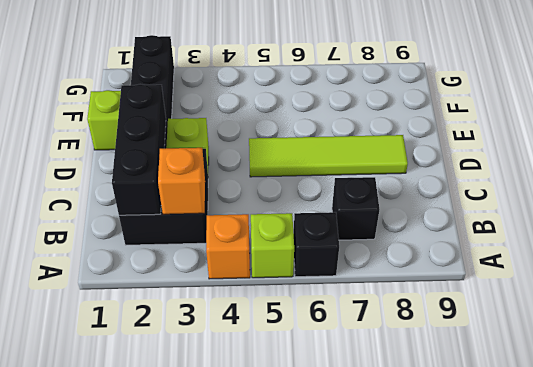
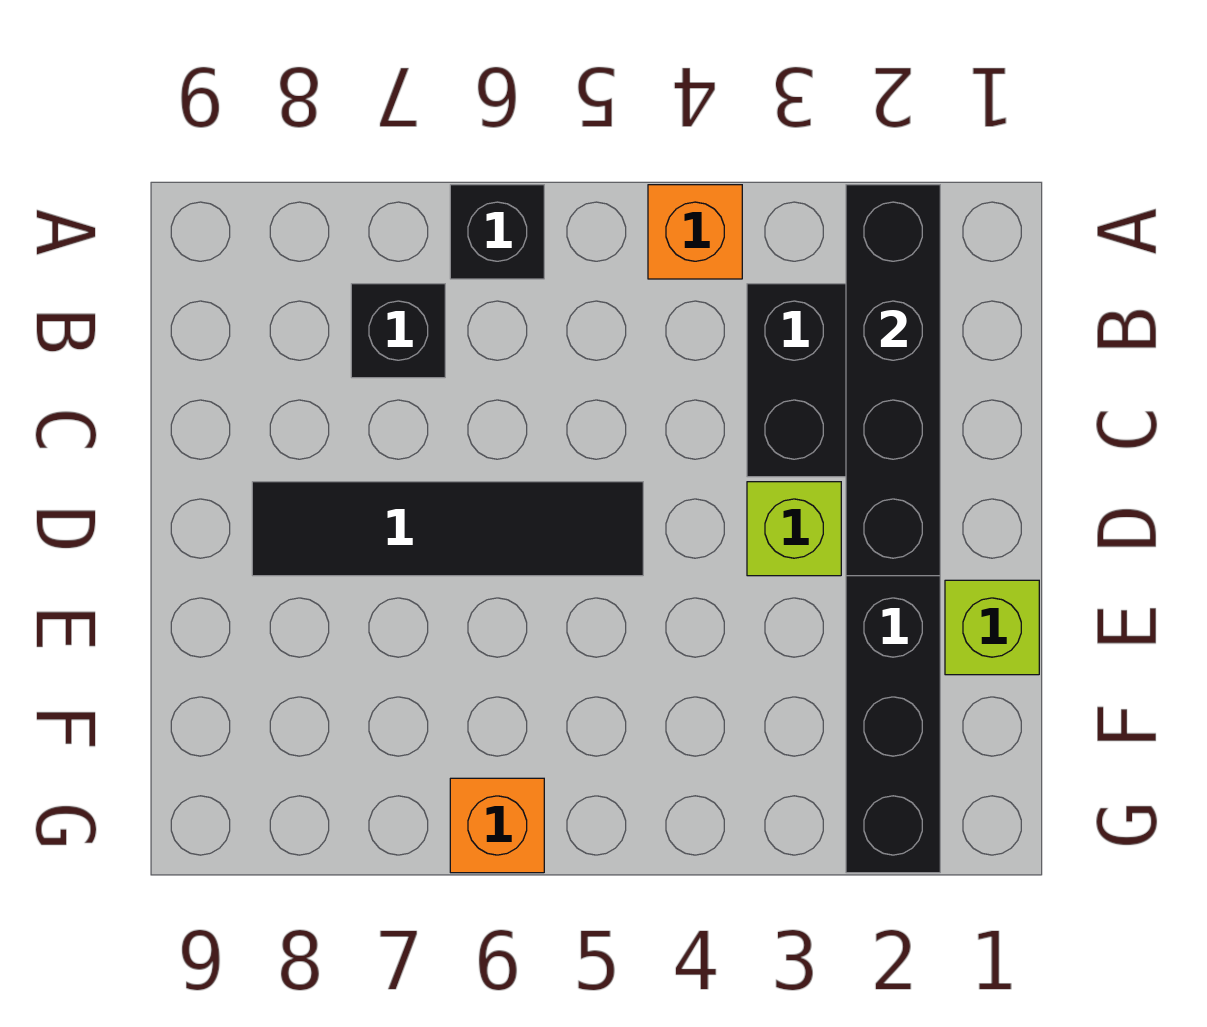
lime brick A5 level 1 -> none
black brick B2:D2 level 2 -> black brick A2:D2 level 2
orange brick B3 level 2 -> orange brick G6 level 1
lime tile D5:D8 level 1 -> black tile D5:D8 level 1

